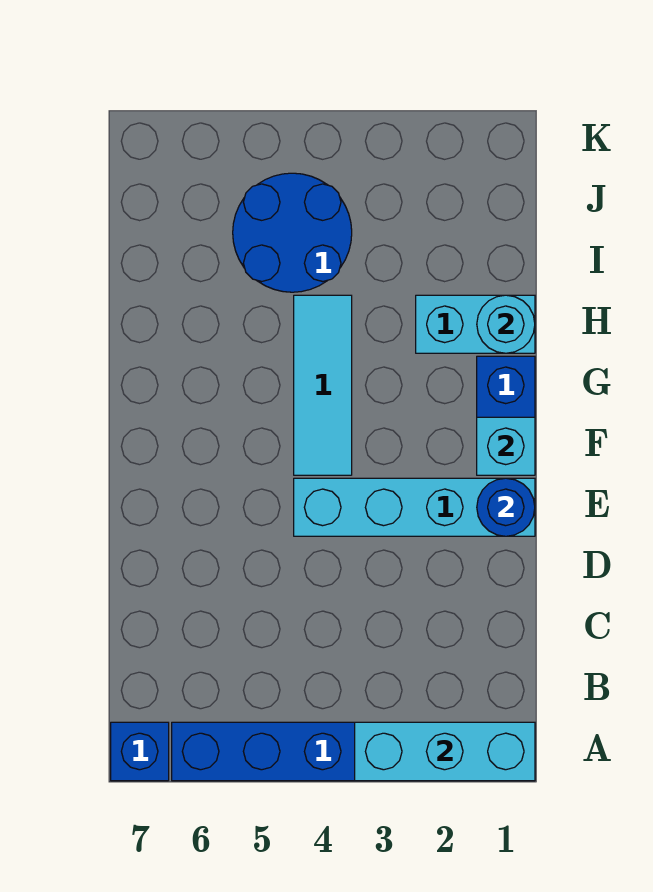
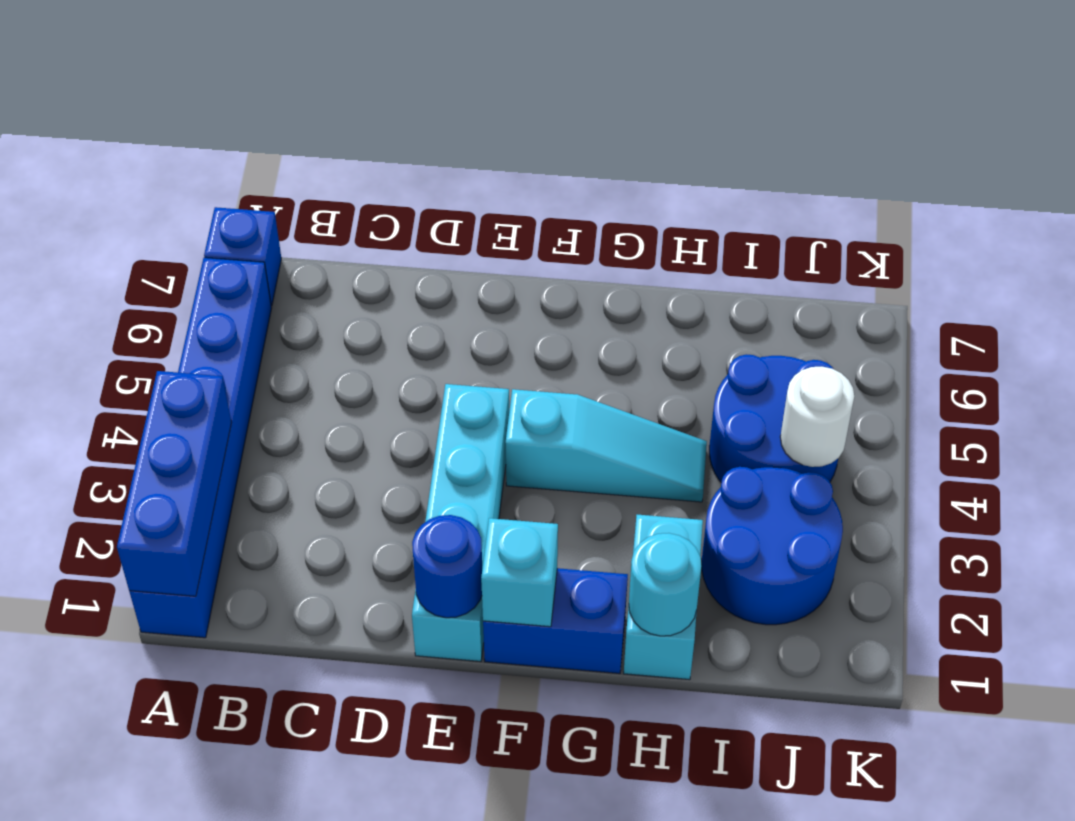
cyan brick A1:A3 level 2 -> blue brick A1:A3 level 2
cyan tile F4:H4 level 1 -> cyan slope F4:H4 level 1 top F
none -> blue round brick I2:J3 level 1
none -> white round brick J4 level 2

